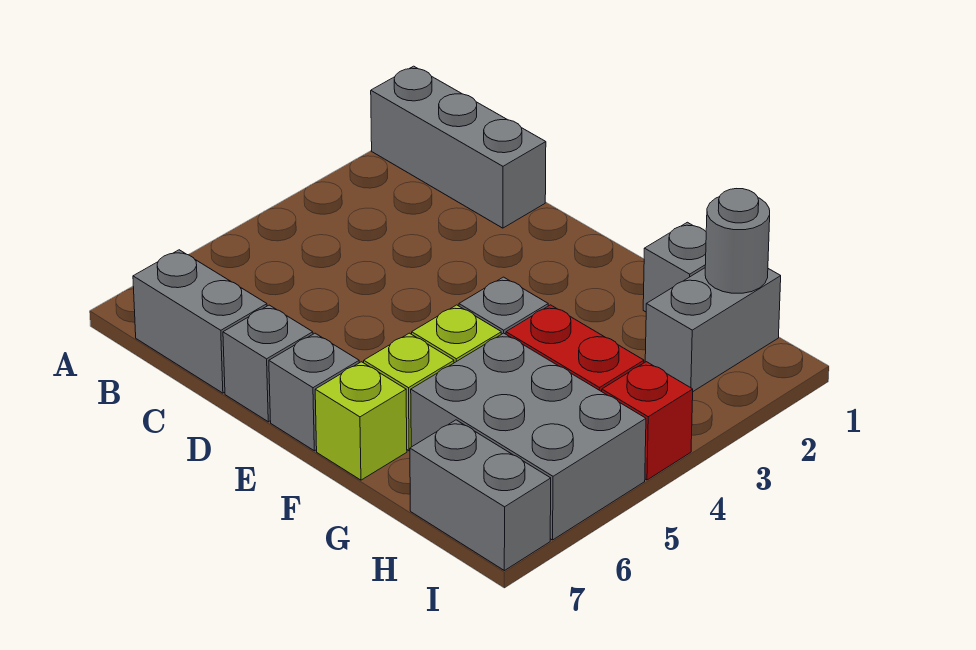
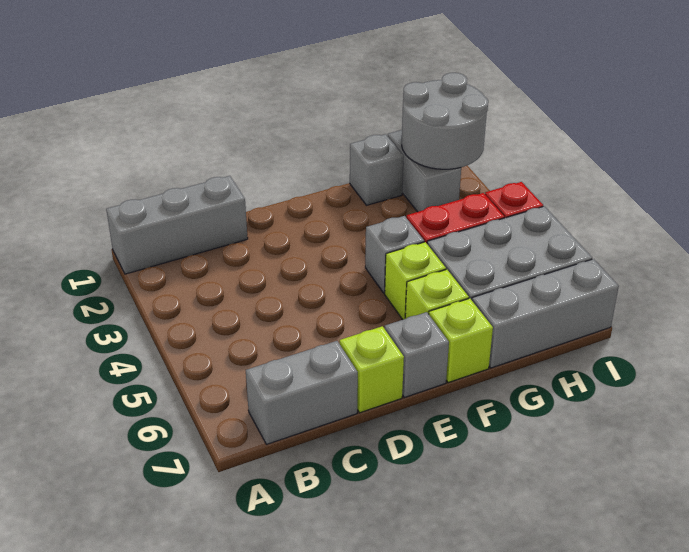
grey brick D7 level 1 -> lime brick D7 level 1
grey round brick H1 level 2 -> grey round brick H1:I2 level 2
grey brick H7:I7 level 1 -> grey brick G7:I7 level 1

